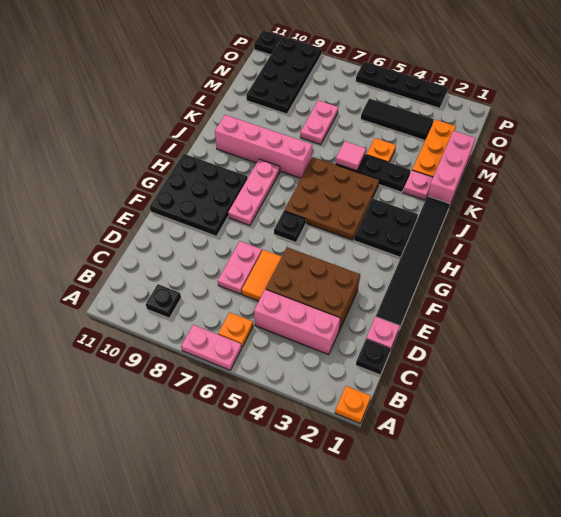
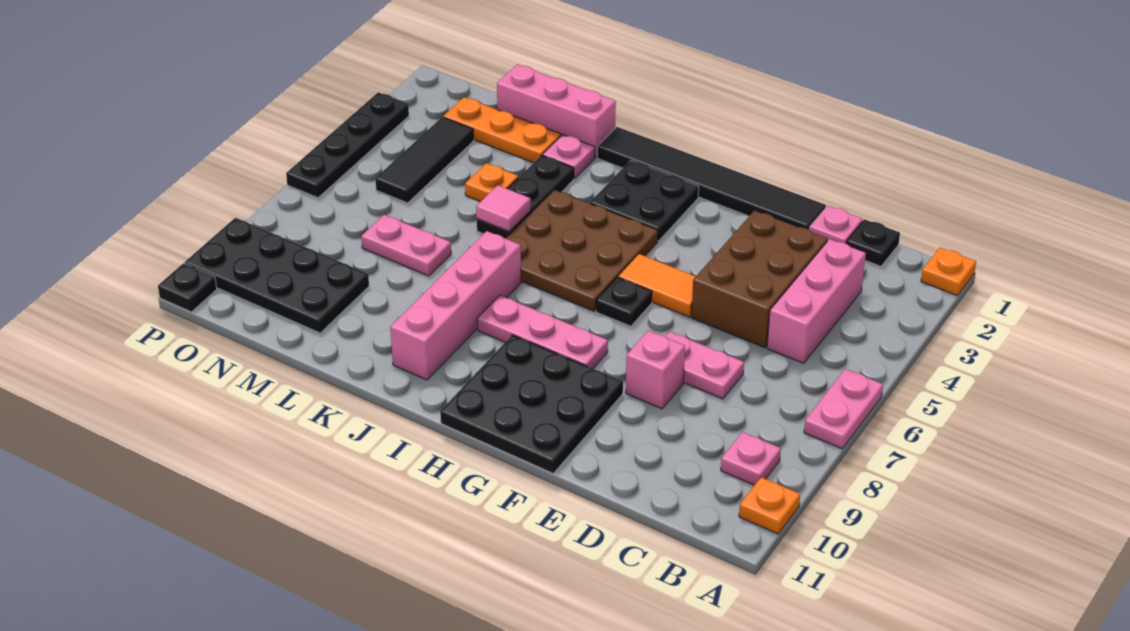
orange plate B6 level 1 -> orange plate A10 level 1
black plate B9 level 1 -> pink plate B9 level 1
orange tile D6:E6 level 1 -> orange tile F5:G5 level 1
none -> pink brick E8 level 1

